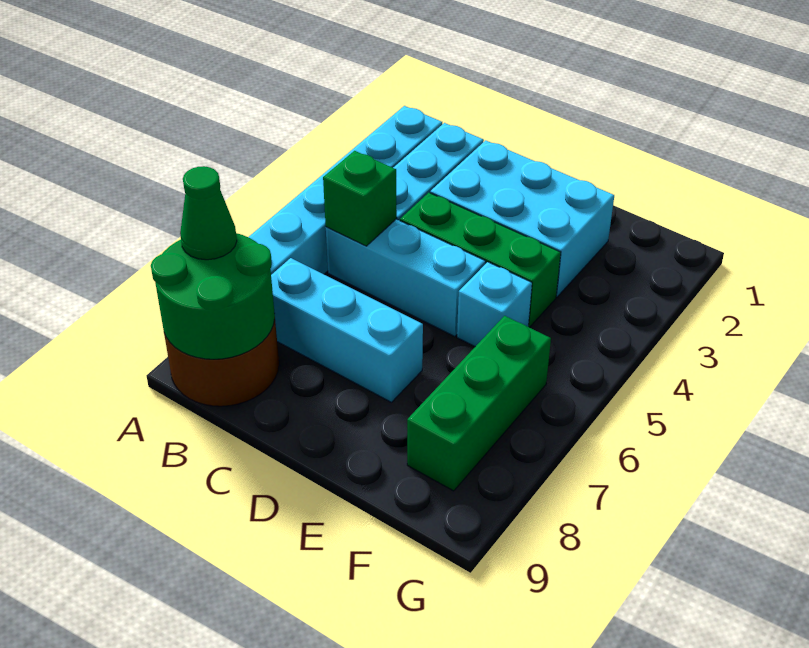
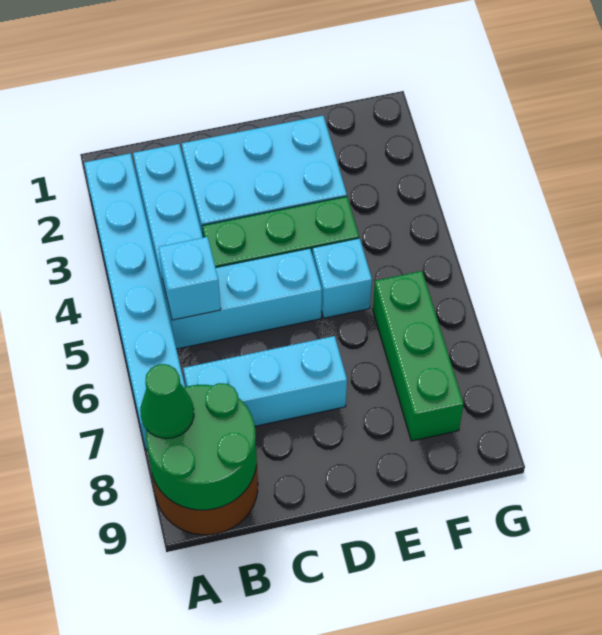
green brick B5 level 2 -> cyan brick B5 level 2

